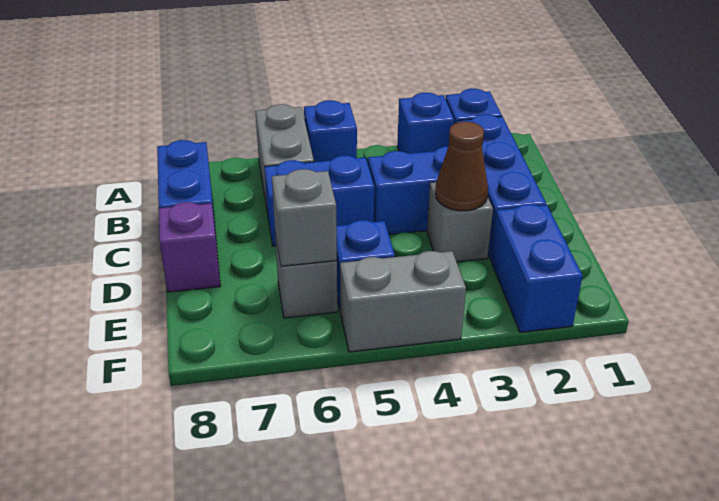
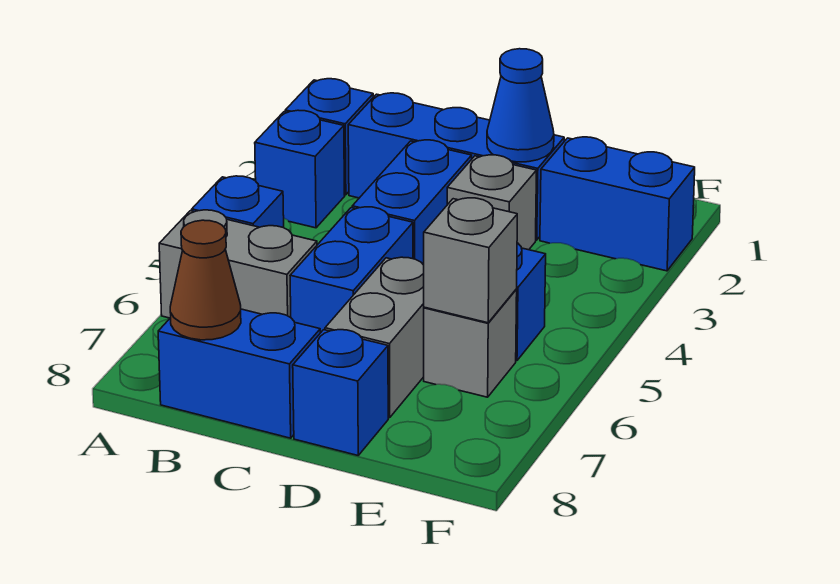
none -> blue cone D2 level 2
brown cone D3 level 2 -> brown cone B8 level 2
purple brick D8 level 1 -> blue brick D8 level 1
grey brick F4:F5 level 1 -> grey brick D6:D7 level 1

